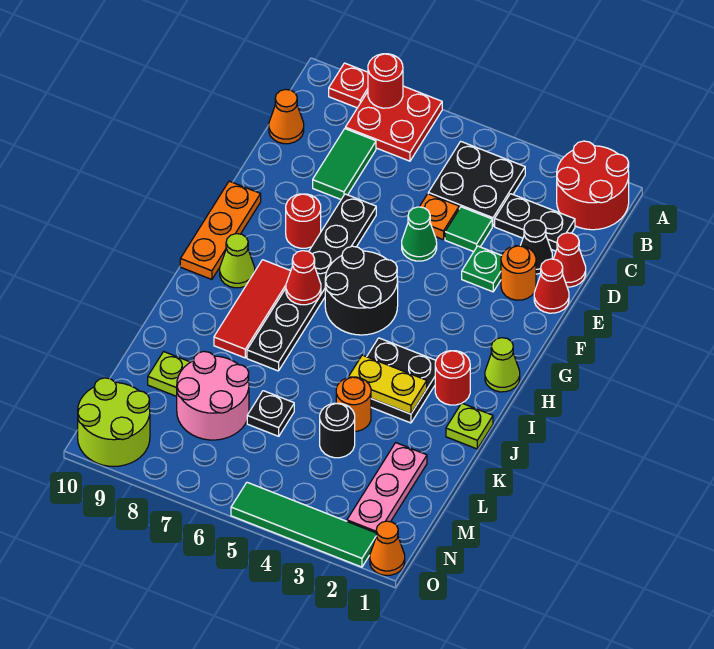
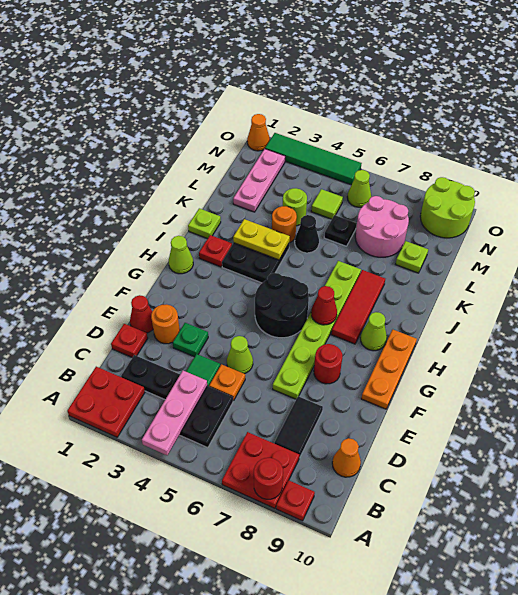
red round brick A1:B2 level 1 -> red plate A1:B2 level 1
none -> pink plate A4:C4 level 2
green tile C8:D8 level 1 -> black tile C8:D8 level 1
red cone D1 level 1 -> red plate D1 level 1
black cone D2 level 1 -> black cone K5 level 1
green cone E5 level 1 -> lime cone E5 level 1
black plate E7:J7 level 1 -> lime plate E7:J7 level 1
red round brick I2 level 1 -> red plate I2 level 1
black round brick L4 level 1 -> lime round brick L4 level 1
none -> lime tile M5 level 1
none -> lime cone N6 level 1

